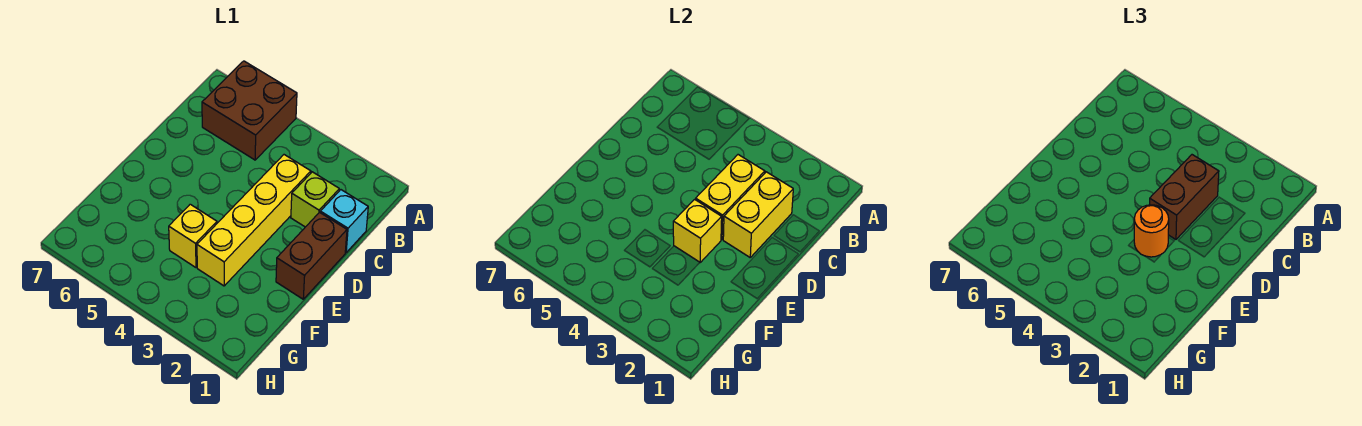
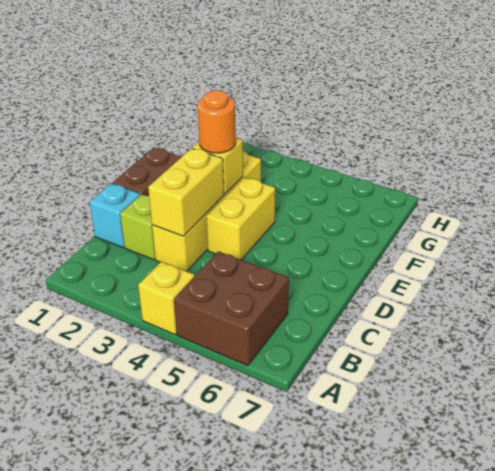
yellow brick C2:D2 level 2 -> yellow brick D4:E4 level 1
brown brick C3:D3 level 3 -> none
yellow brick F4 level 1 -> yellow brick A4 level 1

